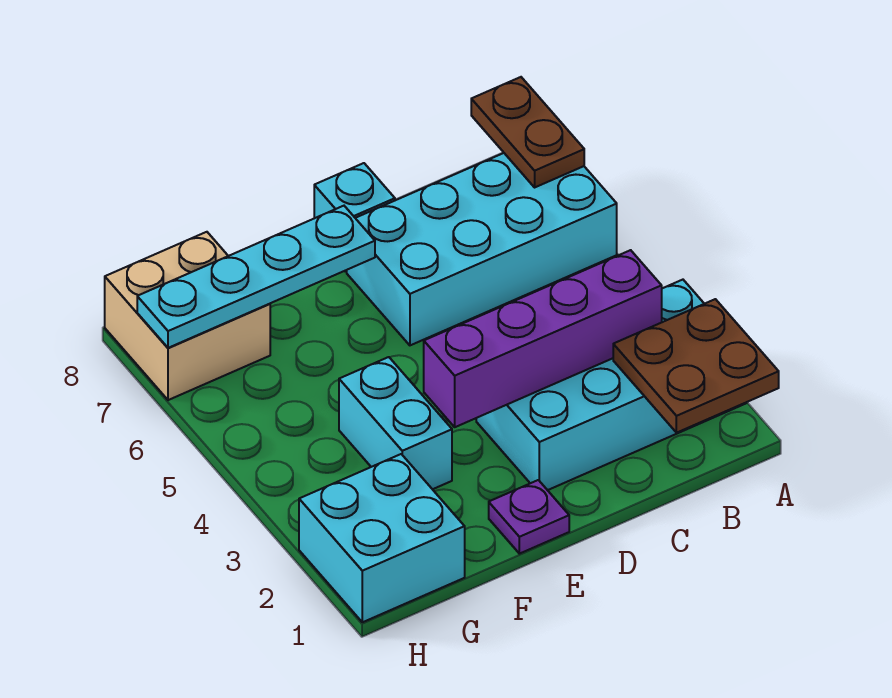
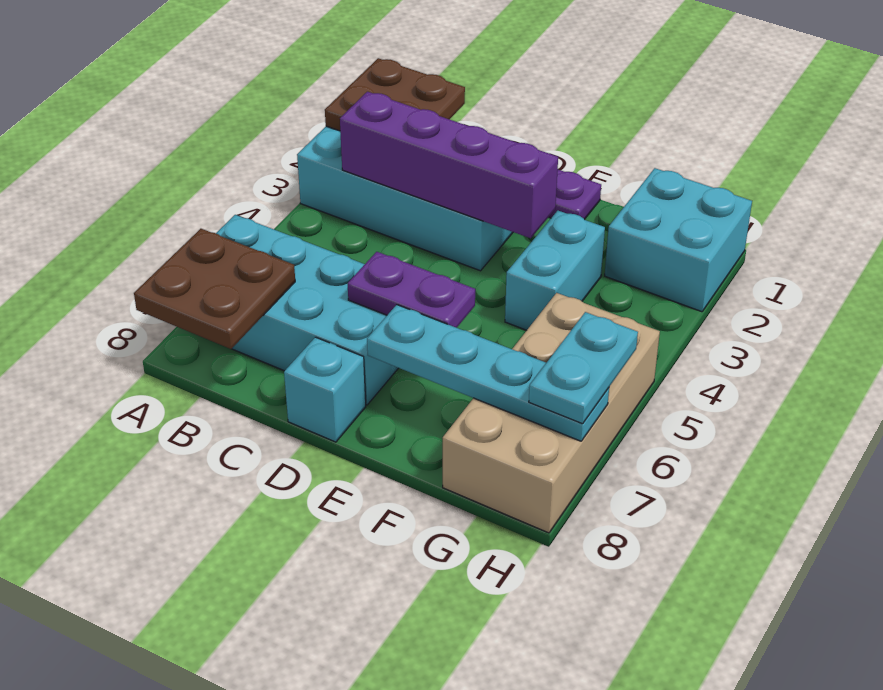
brown plate A7:A8 level 2 -> brown plate A7:B8 level 2
none -> purple plate D6:E6 level 2
tan brick G7:H8 level 1 -> tan brick G5:H8 level 1
none -> cyan plate H6:H7 level 3

